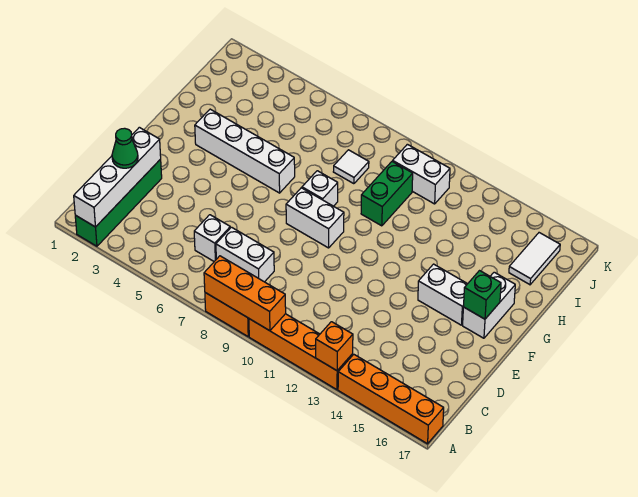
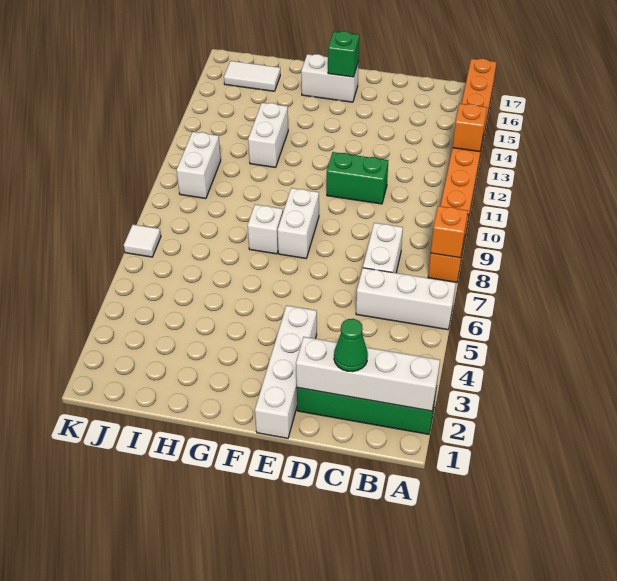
orange brick A8:A10 level 2 -> orange brick A8 level 2
white brick C6 level 1 -> white brick A6:C6 level 1
white brick F14:F15 level 1 -> white brick H12:H13 level 1
white brick G3:G6 level 1 -> white brick E1:E4 level 1
green brick H10:I10 level 1 -> green brick D11:E11 level 1
white tile I8 level 1 -> white tile K7 level 1

